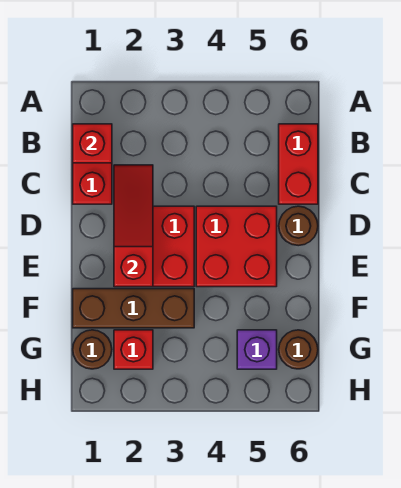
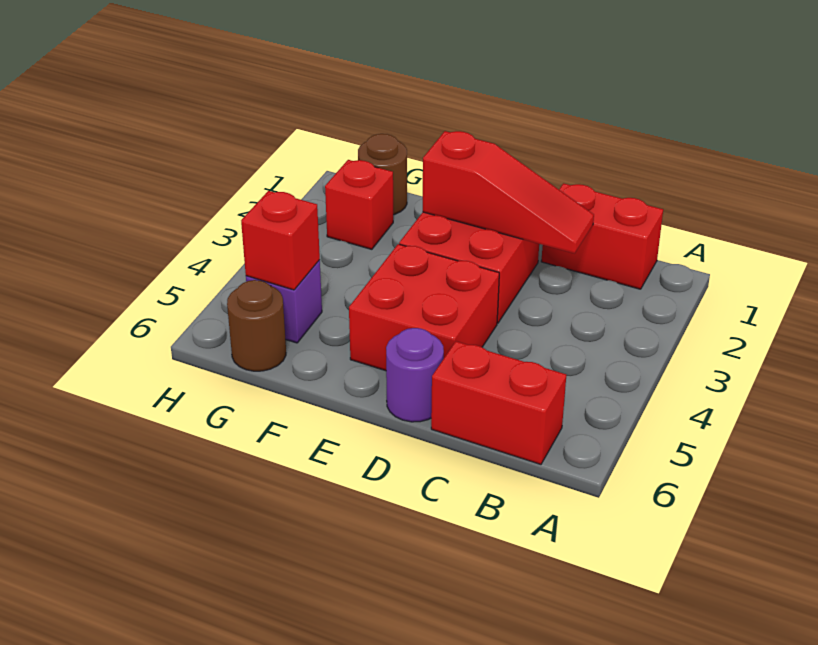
red brick B1 level 2 -> red brick G5 level 2
brown round brick D6 level 1 -> purple round brick D6 level 1
brown brick F1:F3 level 1 -> none

